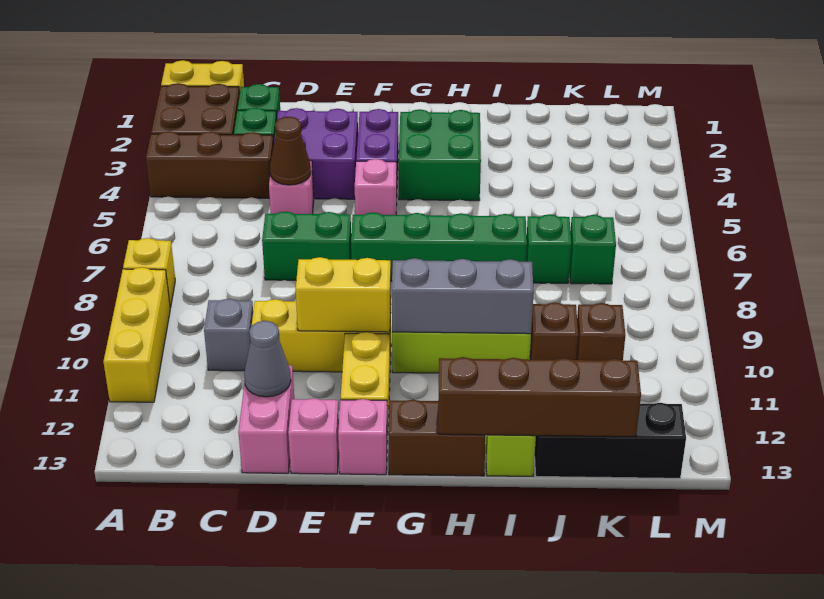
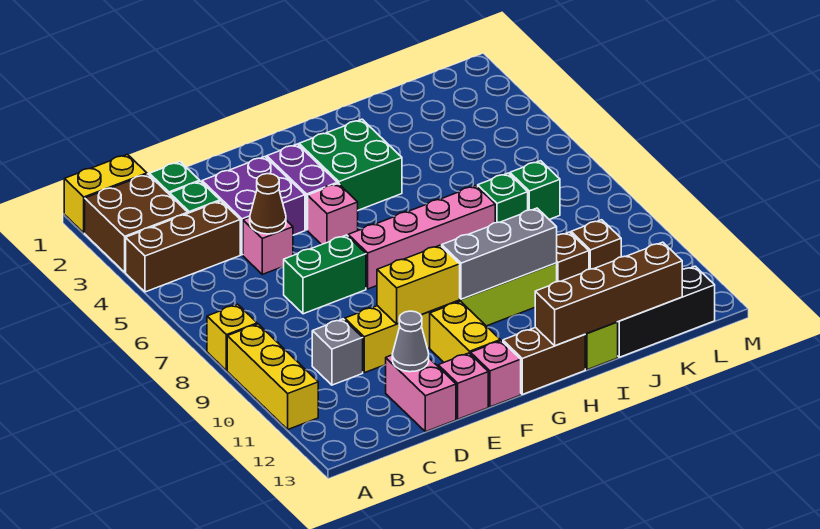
green brick F7:I7 level 1 -> pink brick F7:I7 level 1

